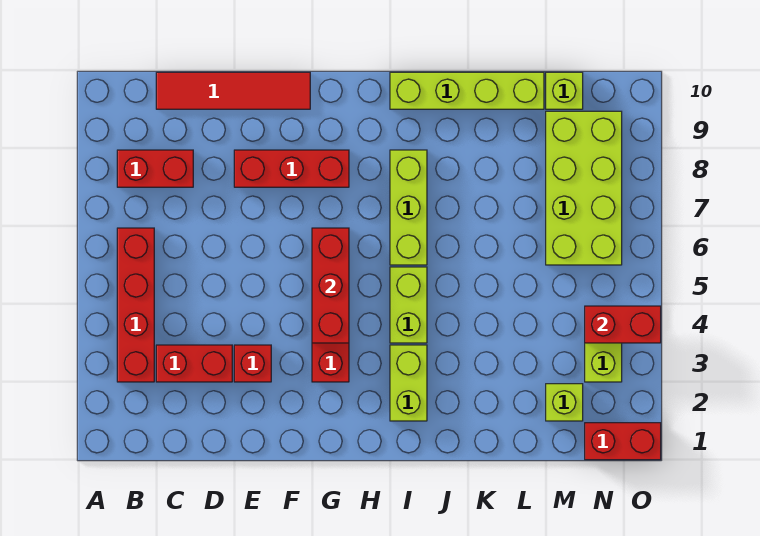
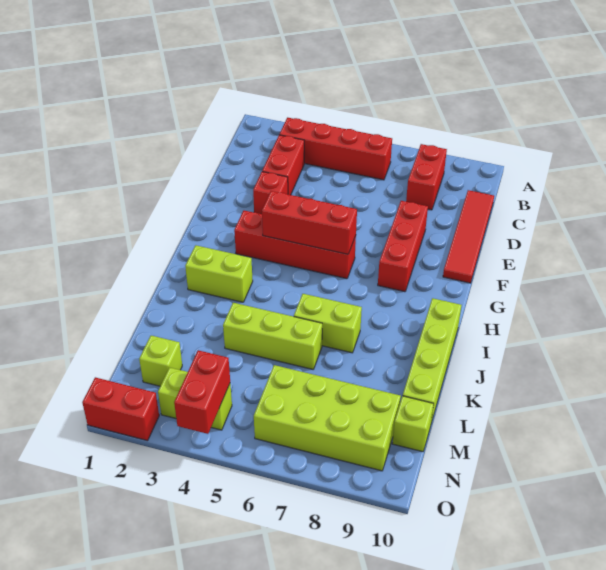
lime brick I4:I5 level 1 -> lime brick J6:J7 level 1
lime brick I6:I8 level 1 -> lime brick K4:K6 level 1
red brick N1:O1 level 1 -> red brick O1:O2 level 1

